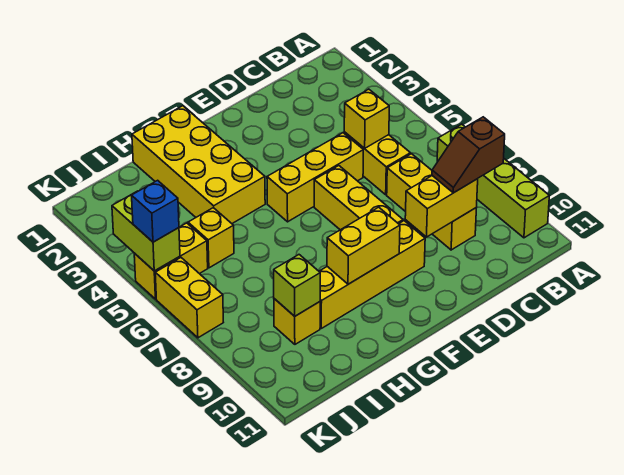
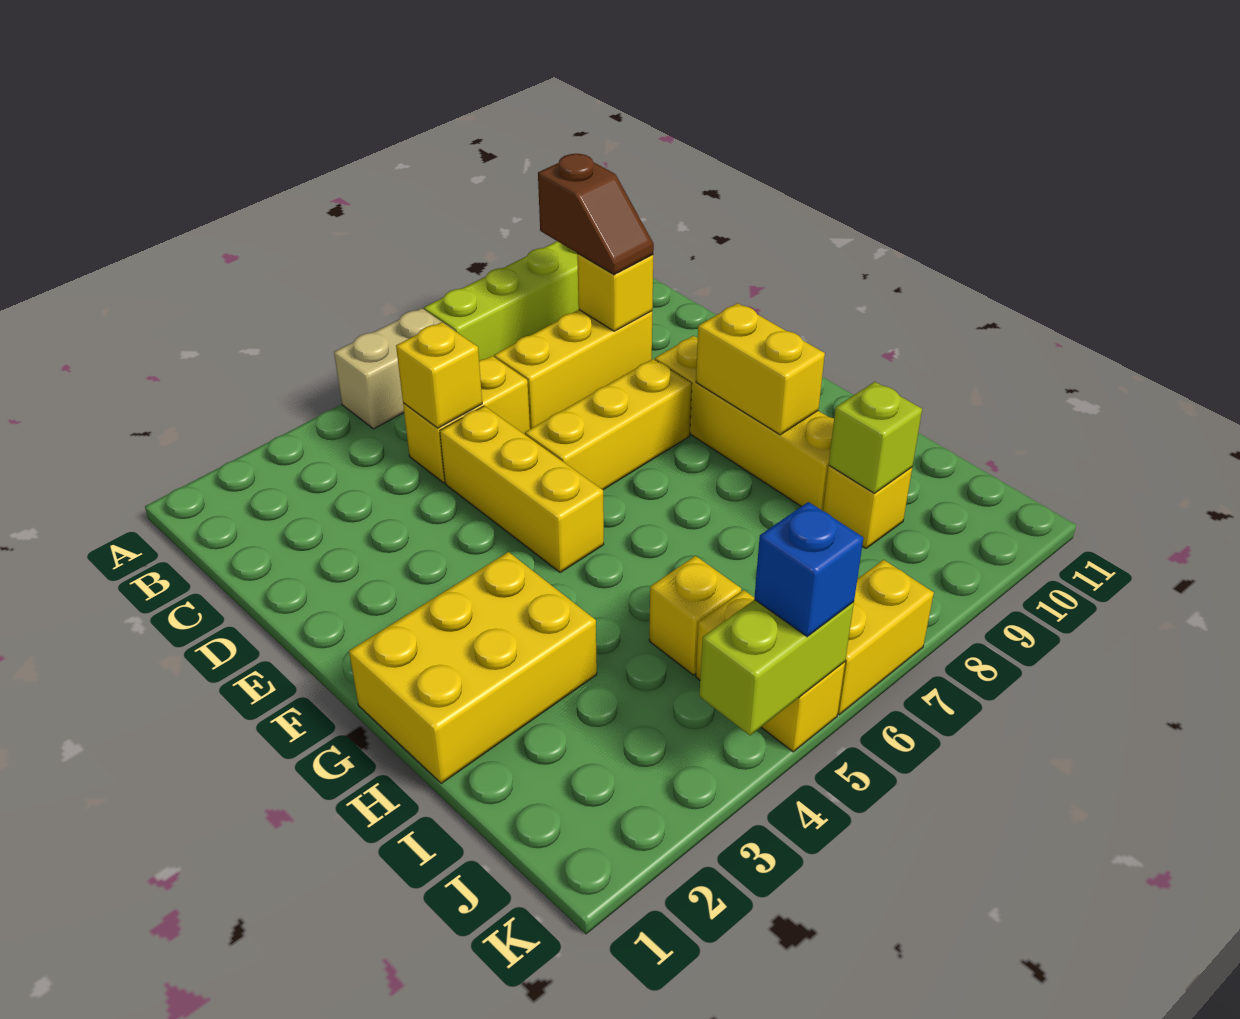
none -> tan brick A5:A6 level 1
yellow brick C9:D9 level 2 -> yellow brick C9 level 2
yellow brick G1:H4 level 1 -> yellow brick G1:H3 level 1

